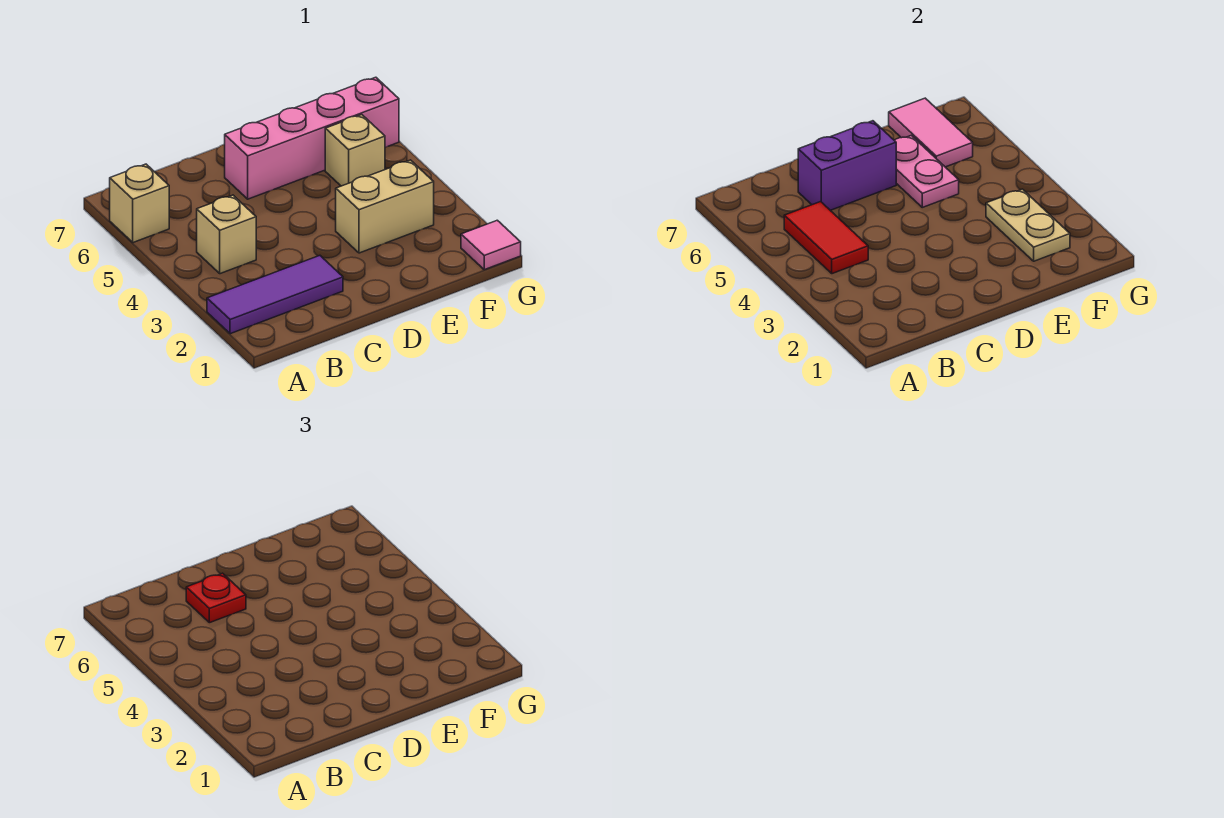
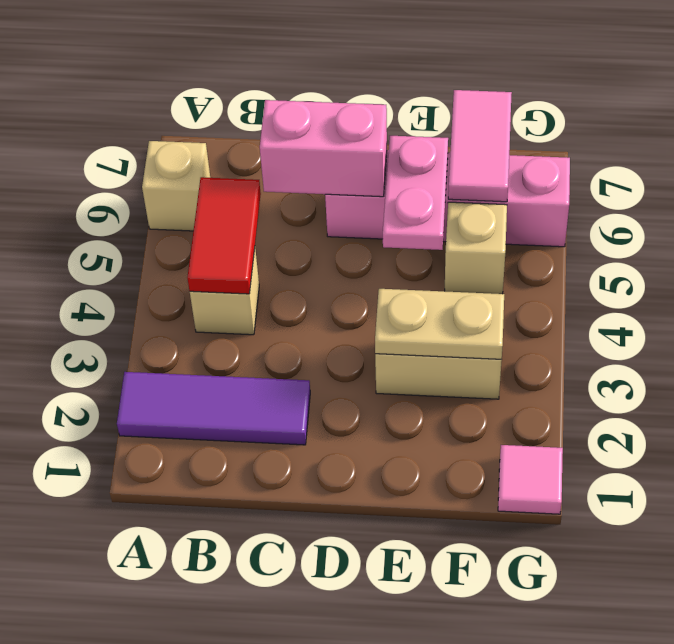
purple brick C6:D6 level 2 -> pink brick C6:D6 level 2
red plate C6 level 3 -> none
tan plate F2:F3 level 2 -> tan plate E3:F3 level 2

